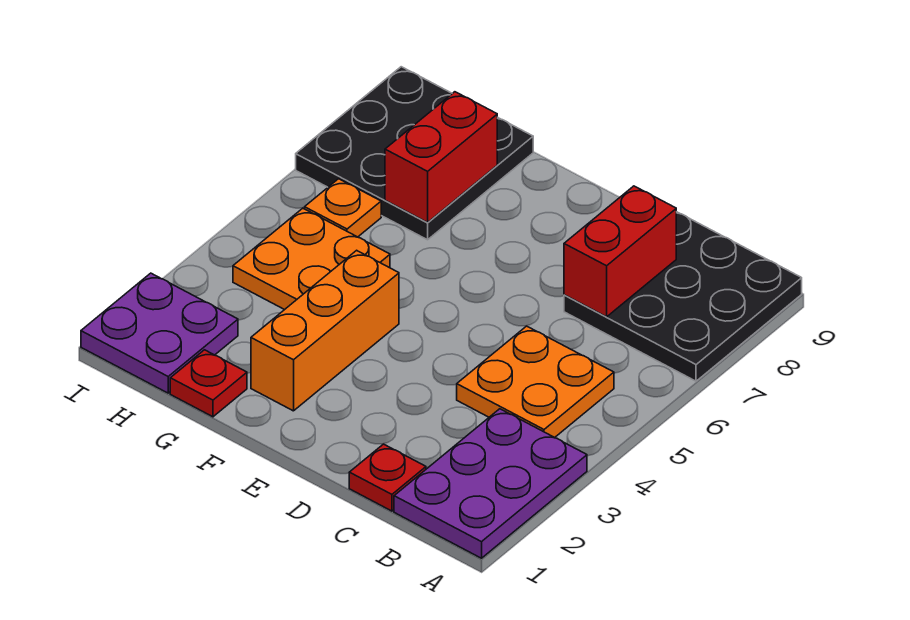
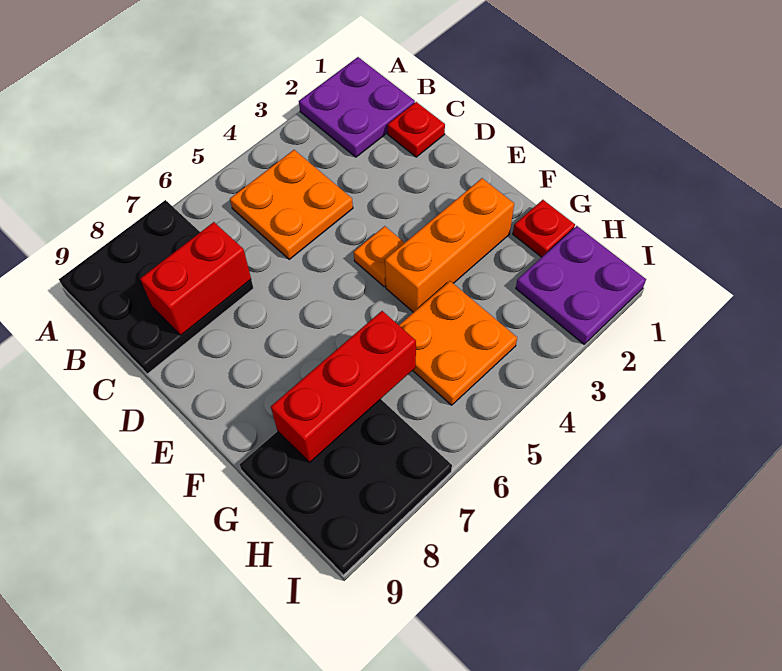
purple plate A1:B3 level 1 -> purple plate A1:B2 level 1
red brick G7:G8 level 2 -> red brick G6:G8 level 2
orange plate H6 level 1 -> orange plate E4 level 1

